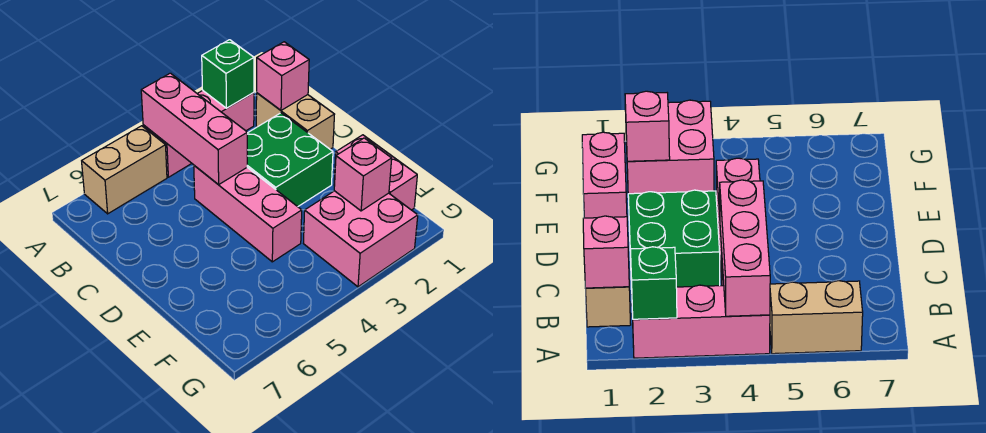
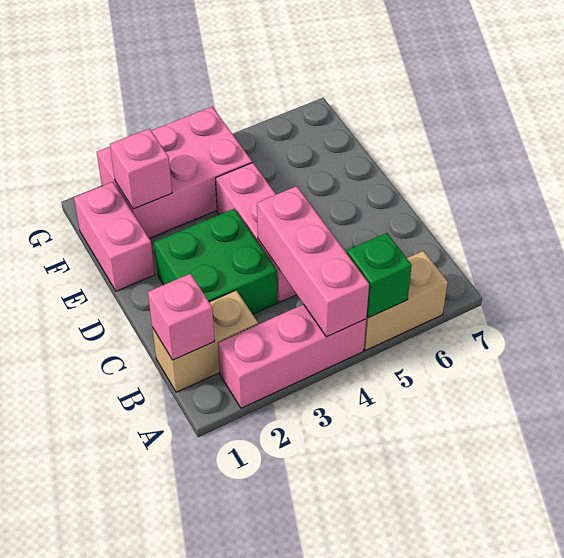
green brick A2 level 2 -> green brick A5 level 2
tan brick B1:C1 level 1 -> tan brick B1:B2 level 1
pink brick F2:G3 level 1 -> pink brick F2:G4 level 1

